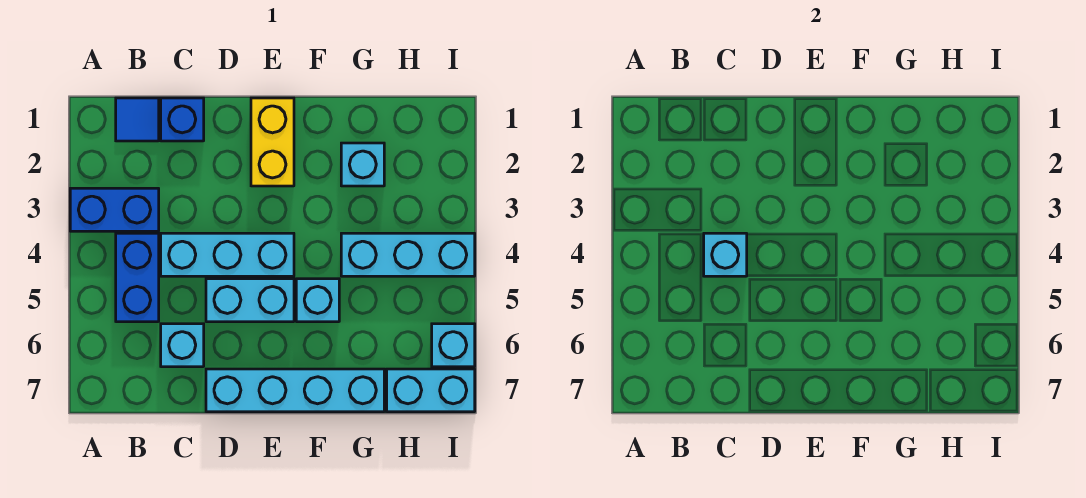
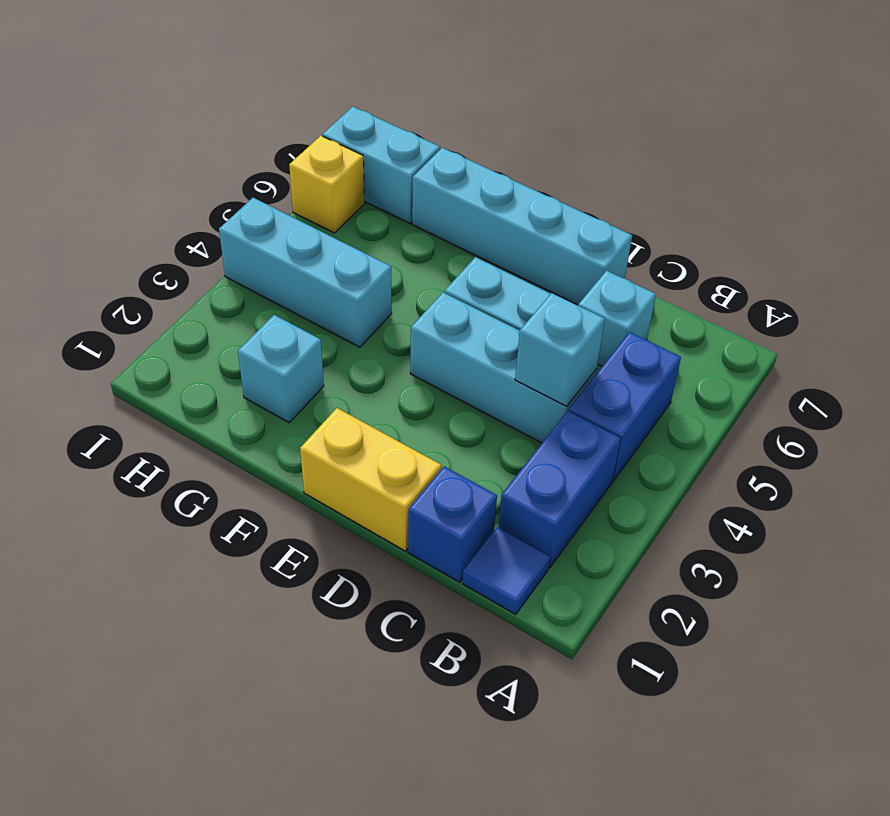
blue brick A3:B3 level 1 -> blue brick B2:B3 level 1
yellow brick E1:E2 level 1 -> yellow brick D1:E1 level 1
cyan brick F5 level 1 -> none
cyan brick I6 level 1 -> yellow brick I6 level 1

